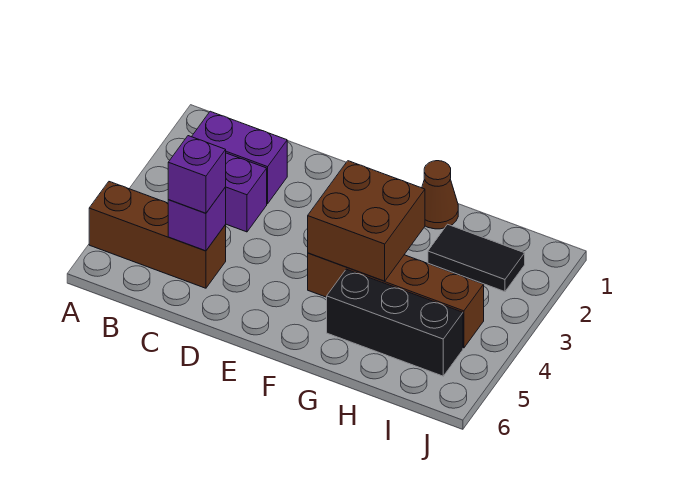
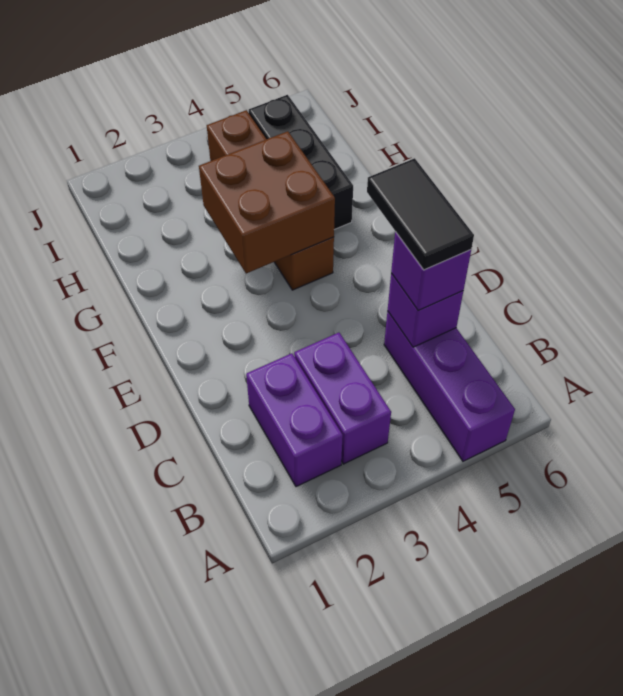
brown brick A5:C5 level 1 -> purple brick A5:C5 level 1
brown cone G1 level 1 -> none
black tile H2:I2 level 1 -> black tile C5:D5 level 4

